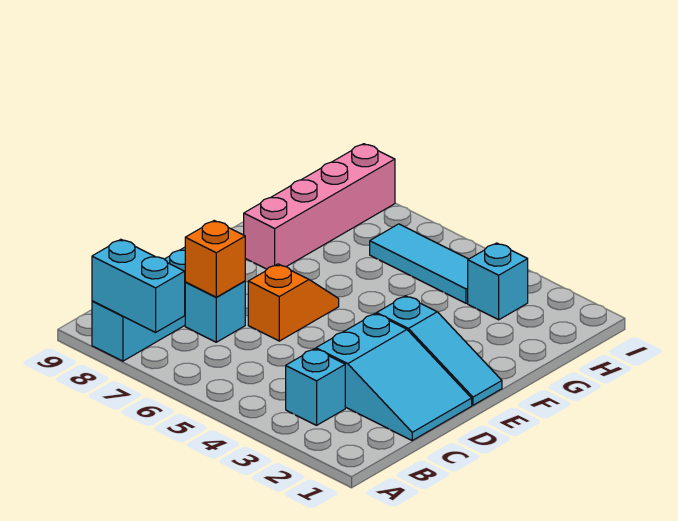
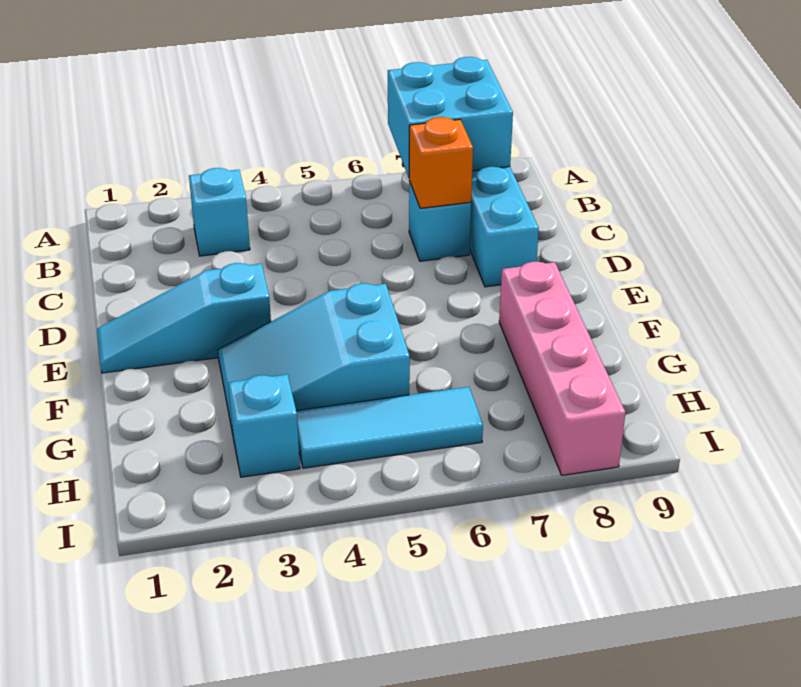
cyan brick A7:A8 level 2 -> cyan brick A7:B8 level 2
cyan slope C1:D3 level 1 top 3 -> cyan slope F3:G5 level 1 top 5
orange slope D6:E6 level 1 top D -> none

